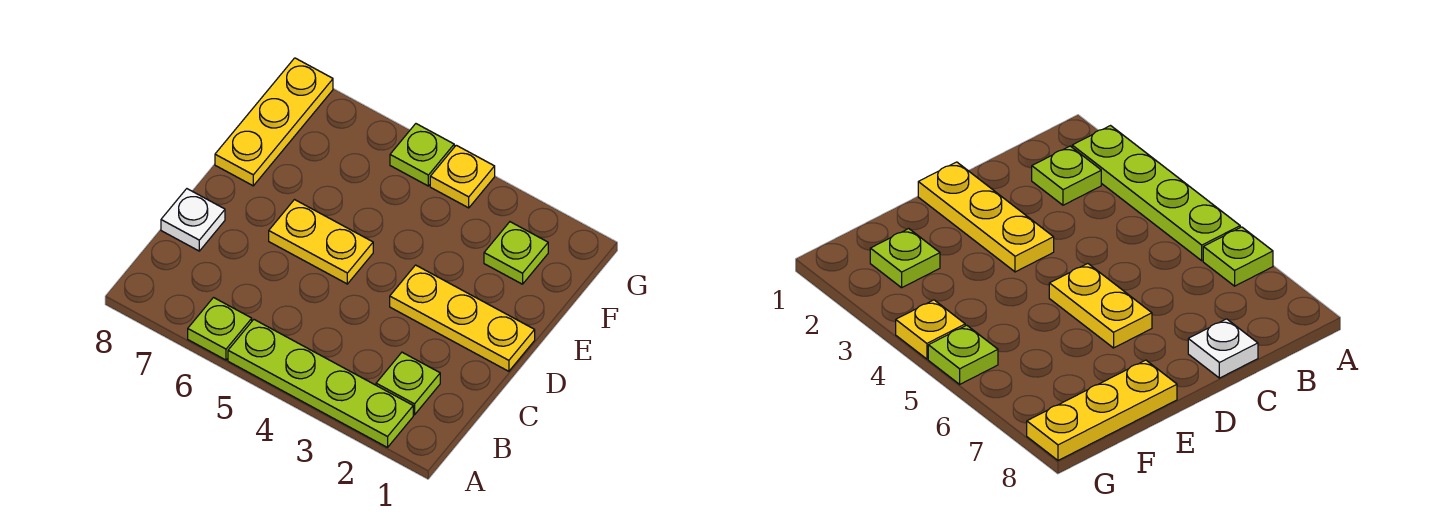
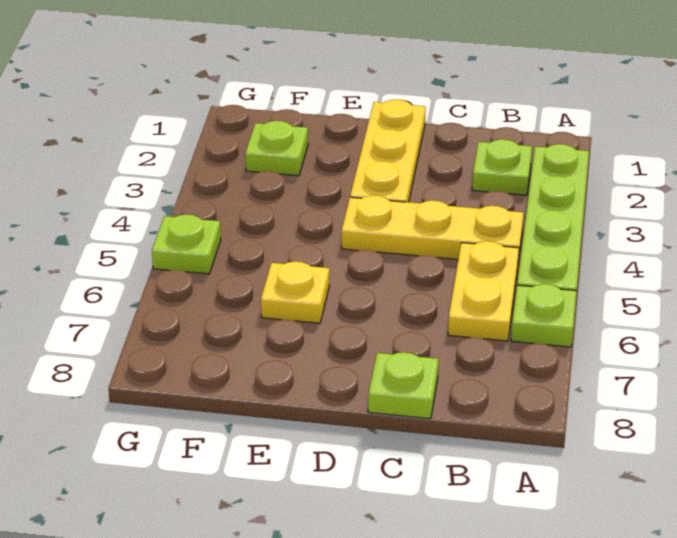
white plate C8 level 1 -> lime plate C8 level 1
yellow plate D5:D6 level 1 -> yellow plate B5:B6 level 1
yellow plate E8:G8 level 1 -> yellow plate B4:D4 level 1
yellow plate G4 level 1 -> yellow plate E6 level 1

